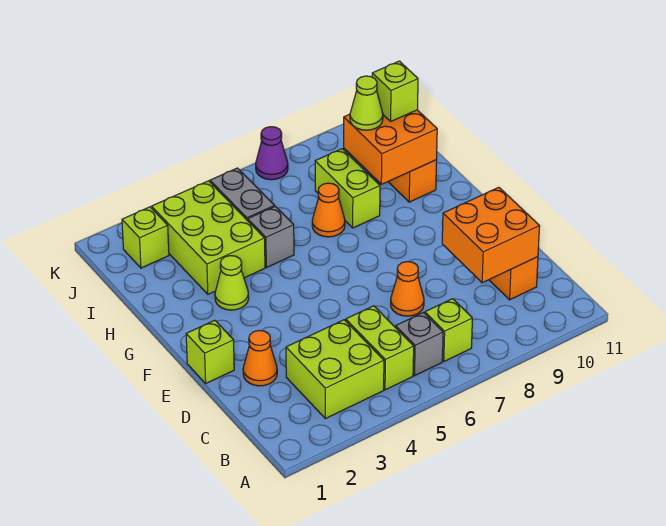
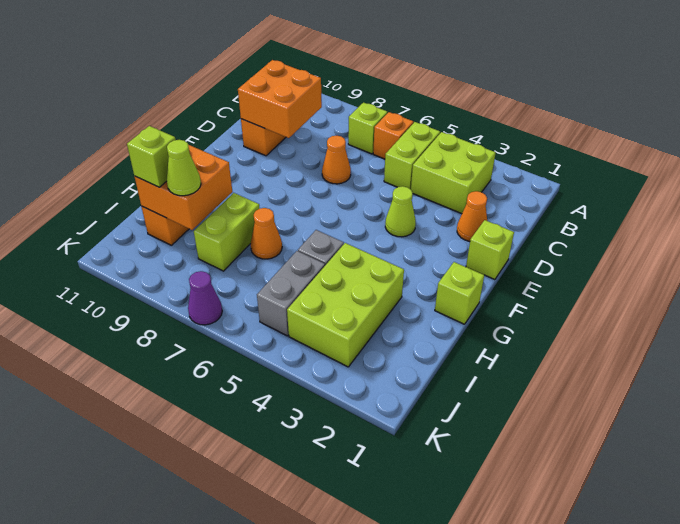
grey brick B6 level 1 -> orange brick B6 level 1
lime cone G3 level 1 -> lime cone E4 level 1
lime brick J2 level 1 -> lime brick G1 level 1

